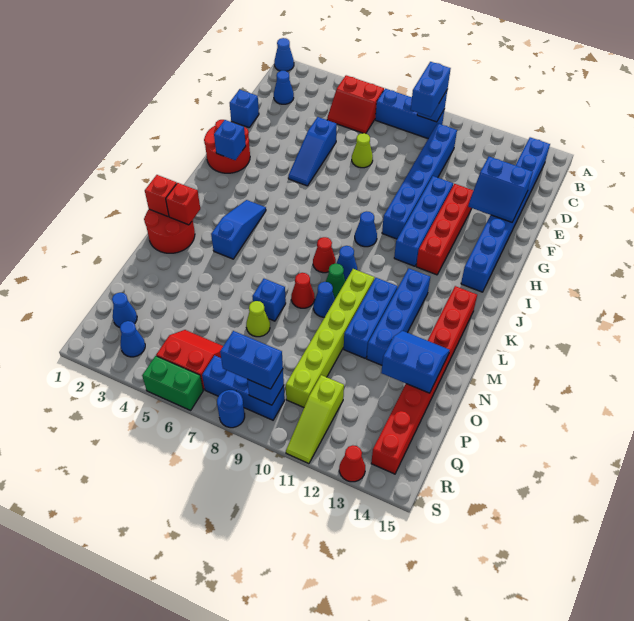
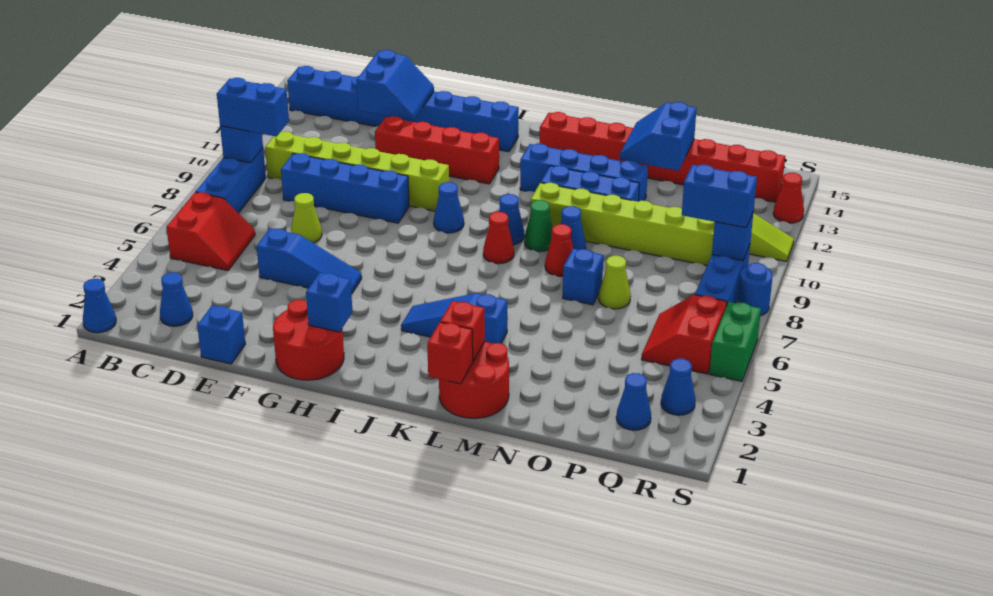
blue brick C10:H10 level 1 -> lime brick C10:H10 level 1
blue brick F11:I11 level 1 -> blue brick D9:G9 level 1
blue brick R8:R9 level 3 -> blue brick Q9:R9 level 3

